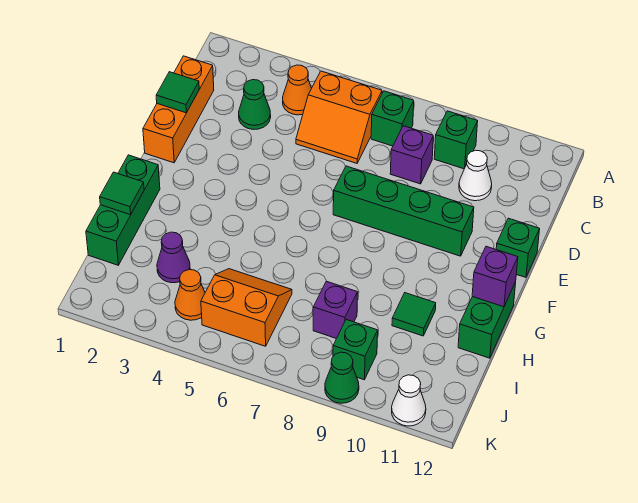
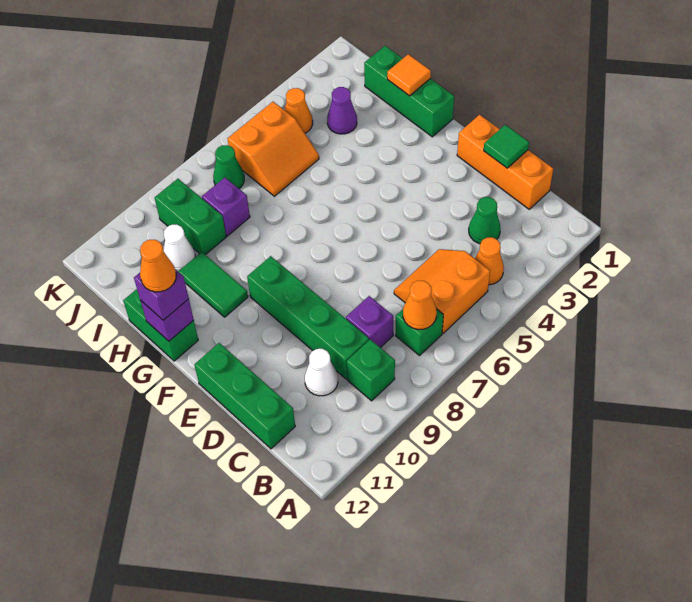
none -> orange cone B7 level 2
green brick E7:E10 level 1 -> green brick C9:F9 level 1
green brick E12 level 1 -> green brick C12:E12 level 1
none -> purple brick G12 level 3
none -> orange cone G12 level 4
green tile H1 level 2 -> orange tile H1 level 2
green tile H10 level 1 -> green tile G10:H10 level 1
green brick J9 level 1 -> green brick I9:J9 level 1
green cone K9 level 1 -> green cone J7 level 1
white cone K11 level 1 -> white cone I10 level 1

